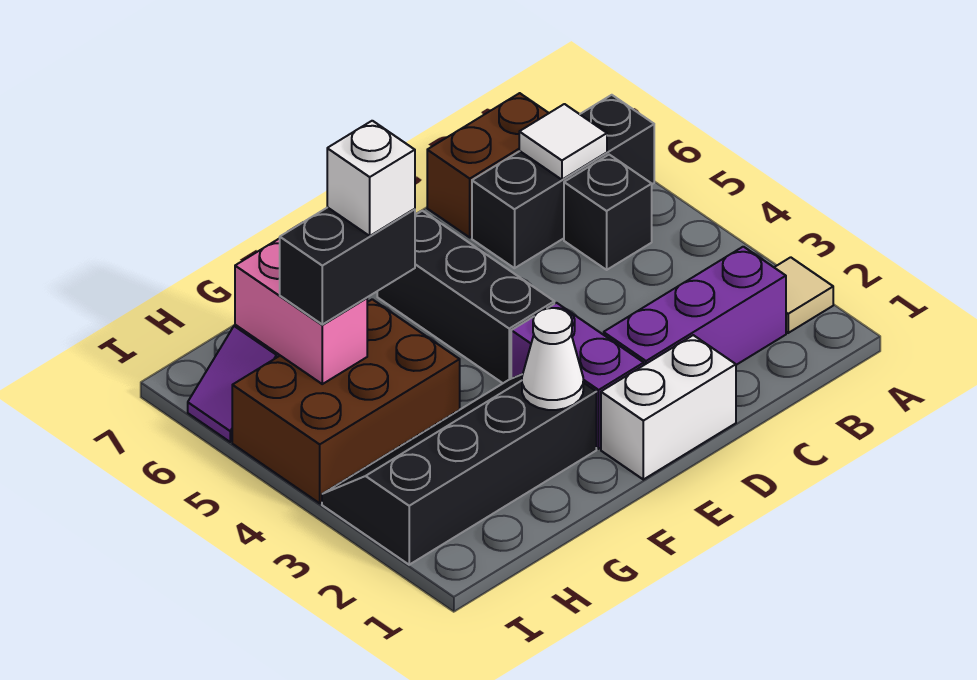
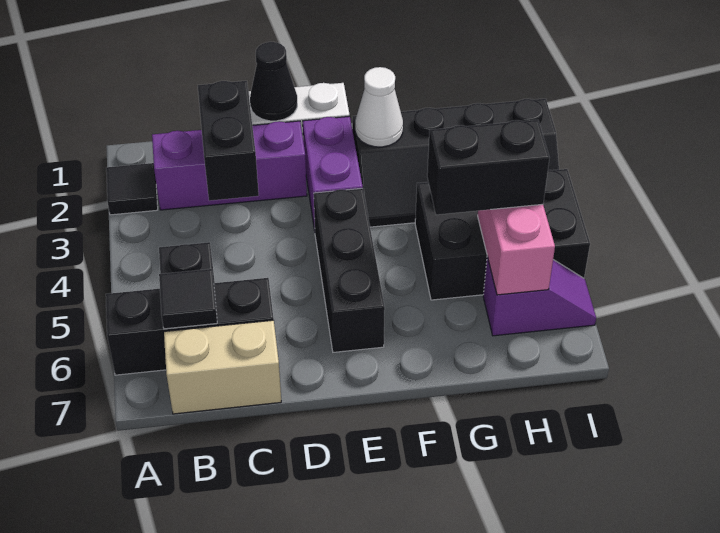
tan tile A2 level 1 -> black tile A2 level 1
white tile B6 level 2 -> black tile B6 level 2
brown brick B7:C7 level 1 -> tan brick B7:C7 level 1
none -> black brick C2:C3 level 2
none -> black cone D1 level 2
brown brick G4:I5 level 1 -> black brick G4:I5 level 1
white brick G5 level 4 -> none

